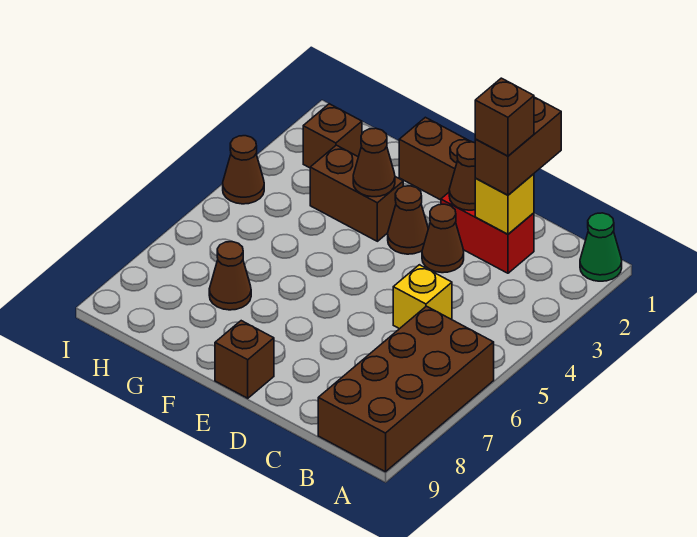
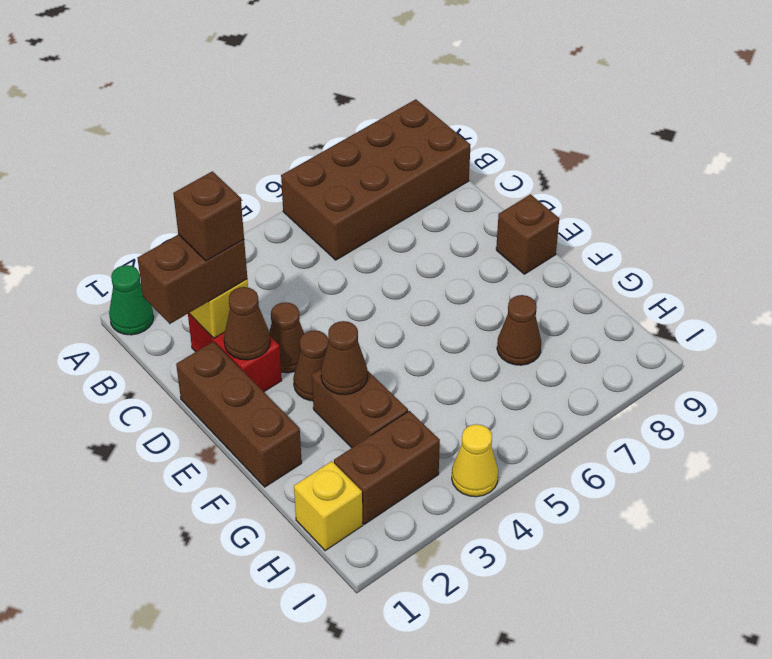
yellow brick C5 level 1 -> yellow brick H1 level 1
brown brick H2 level 1 -> brown brick H2:H3 level 1
brown cone I4 level 1 -> yellow cone I4 level 1

